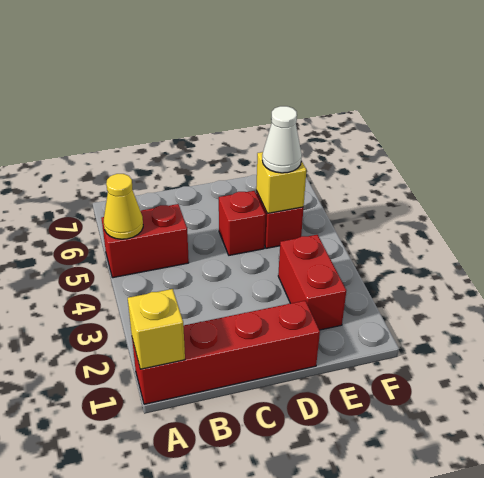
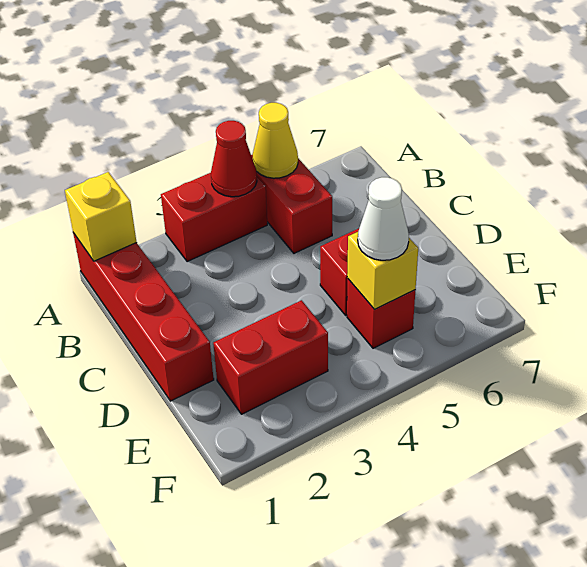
none -> red brick A3:A4 level 1
none -> red cone A4 level 2

